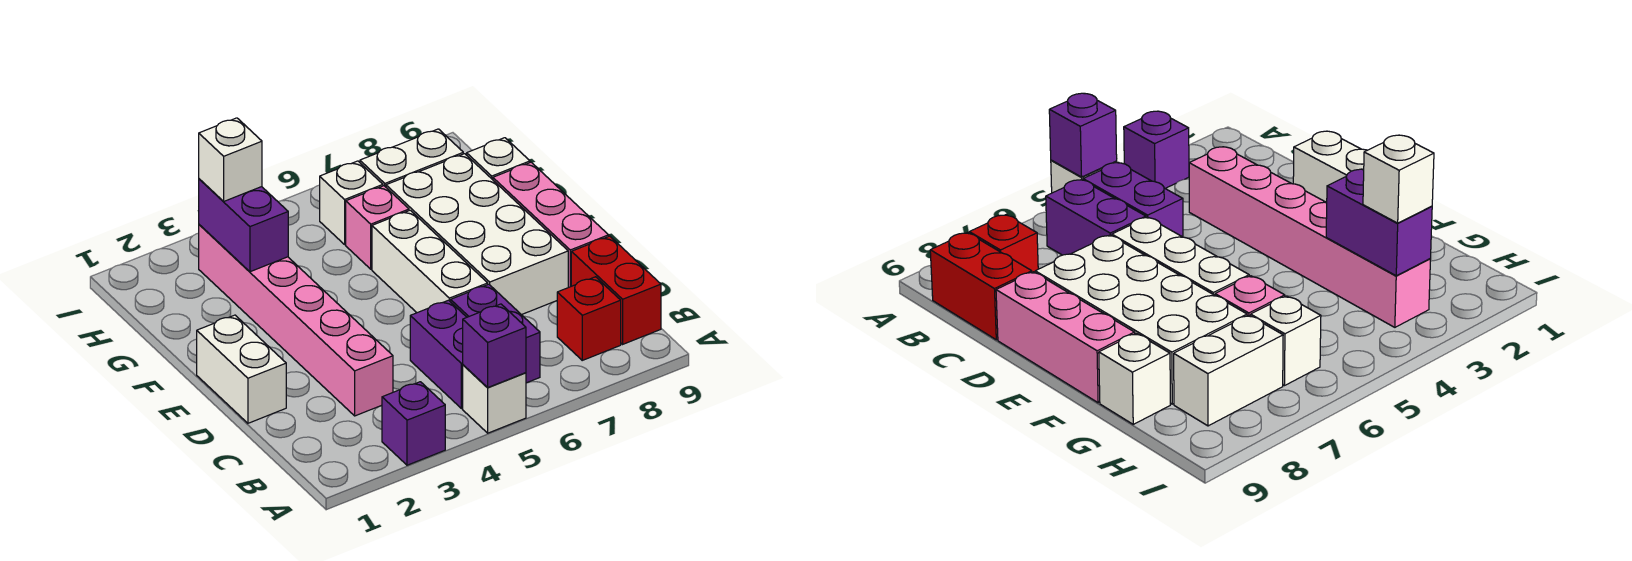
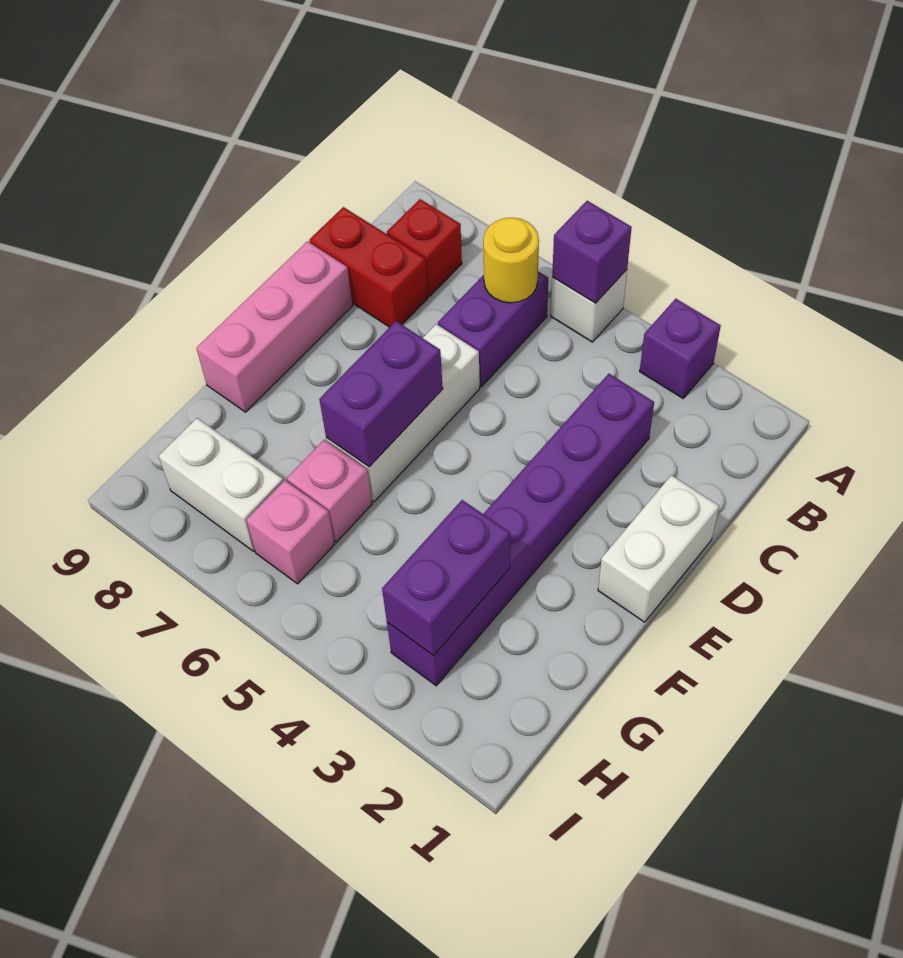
purple brick B5:C5 level 1 -> purple brick E6:F6 level 2
none -> yellow round brick B6 level 2
red brick B9:C9 level 1 -> red brick C8:C9 level 1
pink brick C3:H3 level 1 -> purple brick C3:H3 level 1
white brick D7:G8 level 1 -> none
white brick G9 level 1 -> none
white brick H3 level 3 -> none
white brick H6 level 1 -> pink brick H6 level 1

